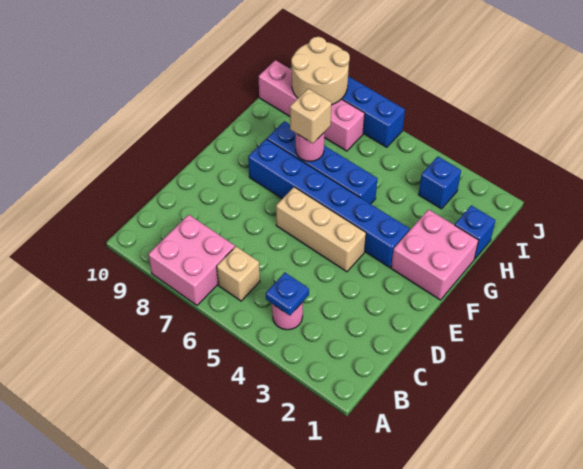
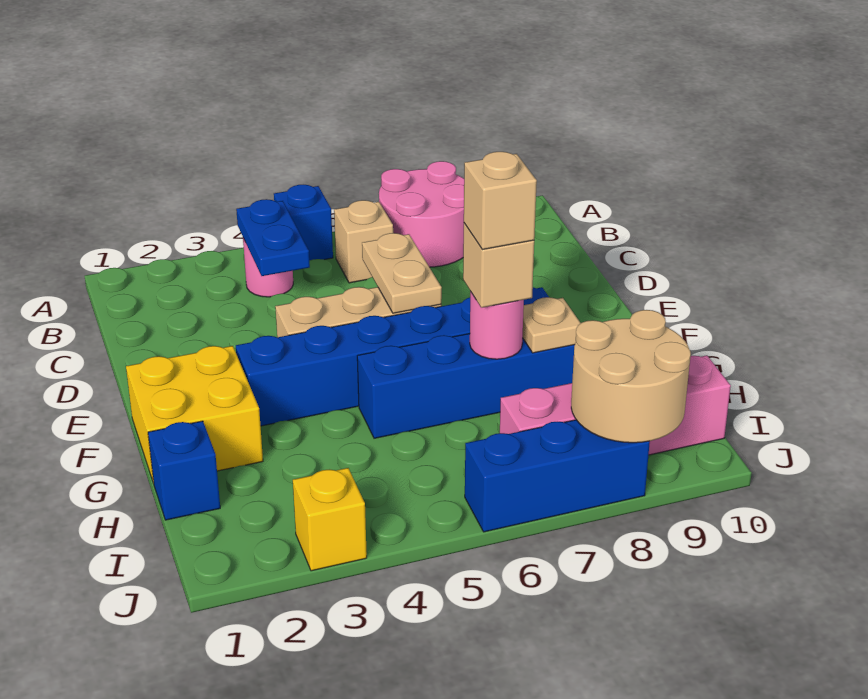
pink brick A7:B8 level 1 -> pink round brick A7:B8 level 1
blue plate B4 level 2 -> blue plate B4:C4 level 2
none -> tan plate D6:E6 level 2
pink brick F1:G2 level 1 -> yellow brick F1:G2 level 1
none -> tan brick G7 level 4
none -> tan plate G8 level 2
blue brick I3 level 1 -> blue brick A5 level 1
none -> yellow brick J3 level 1

